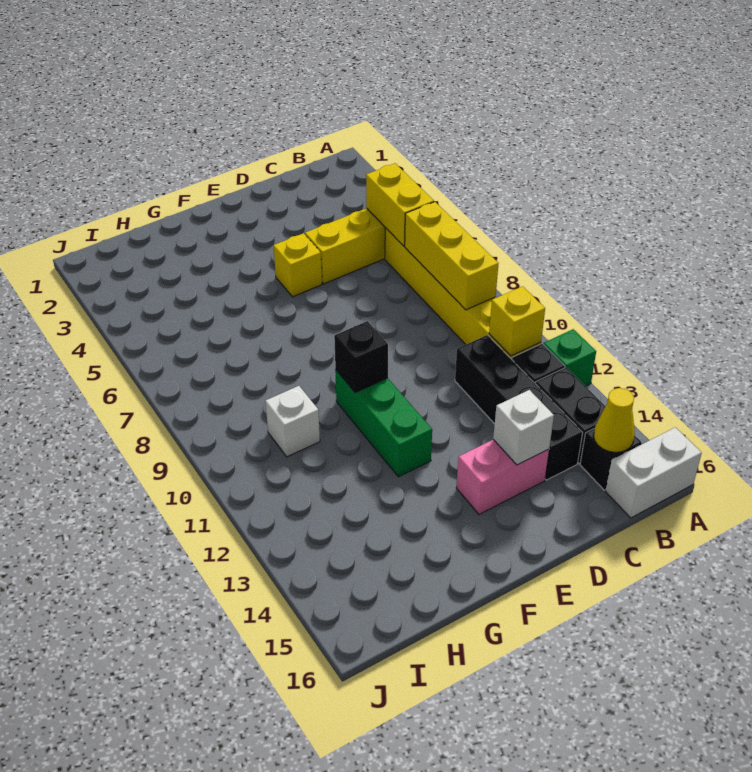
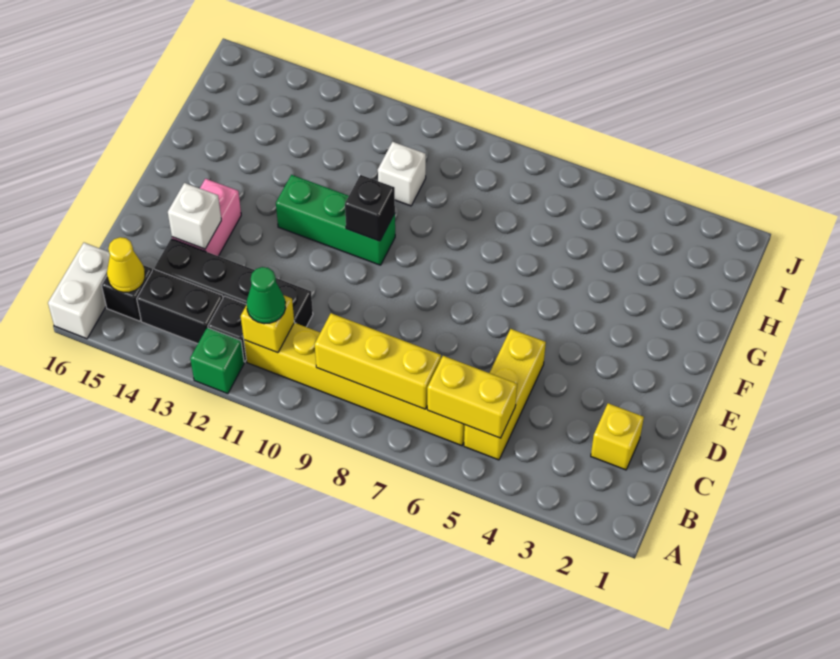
none -> green cone B11 level 3
yellow brick E5 level 1 -> yellow brick C2 level 1

